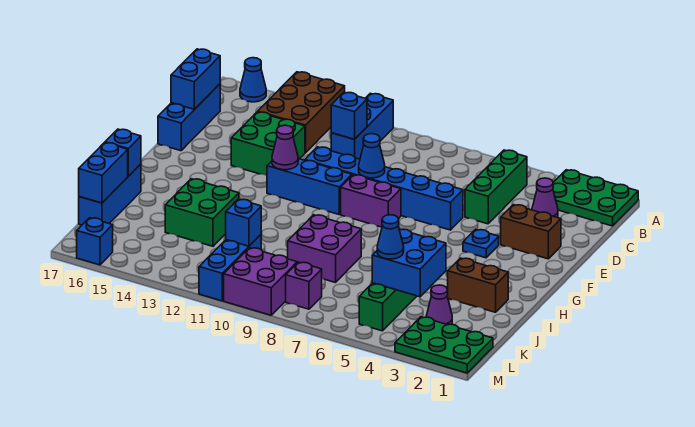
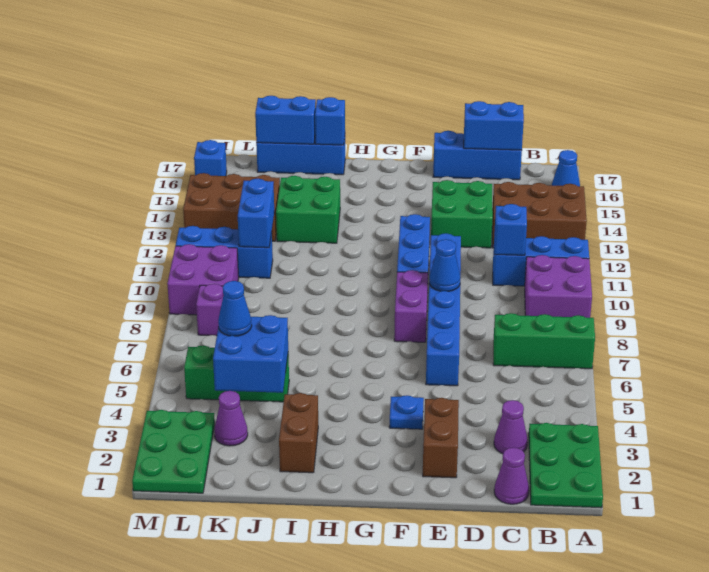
green brick B5:D5 level 1 -> green brick A7:C7 level 1
purple cone F12 level 2 -> purple cone C1 level 1
purple brick I8:J9 level 1 -> purple brick A9:B10 level 1
blue brick K11 level 2 -> blue brick K11:K12 level 2
none -> brown brick K13:M14 level 1

